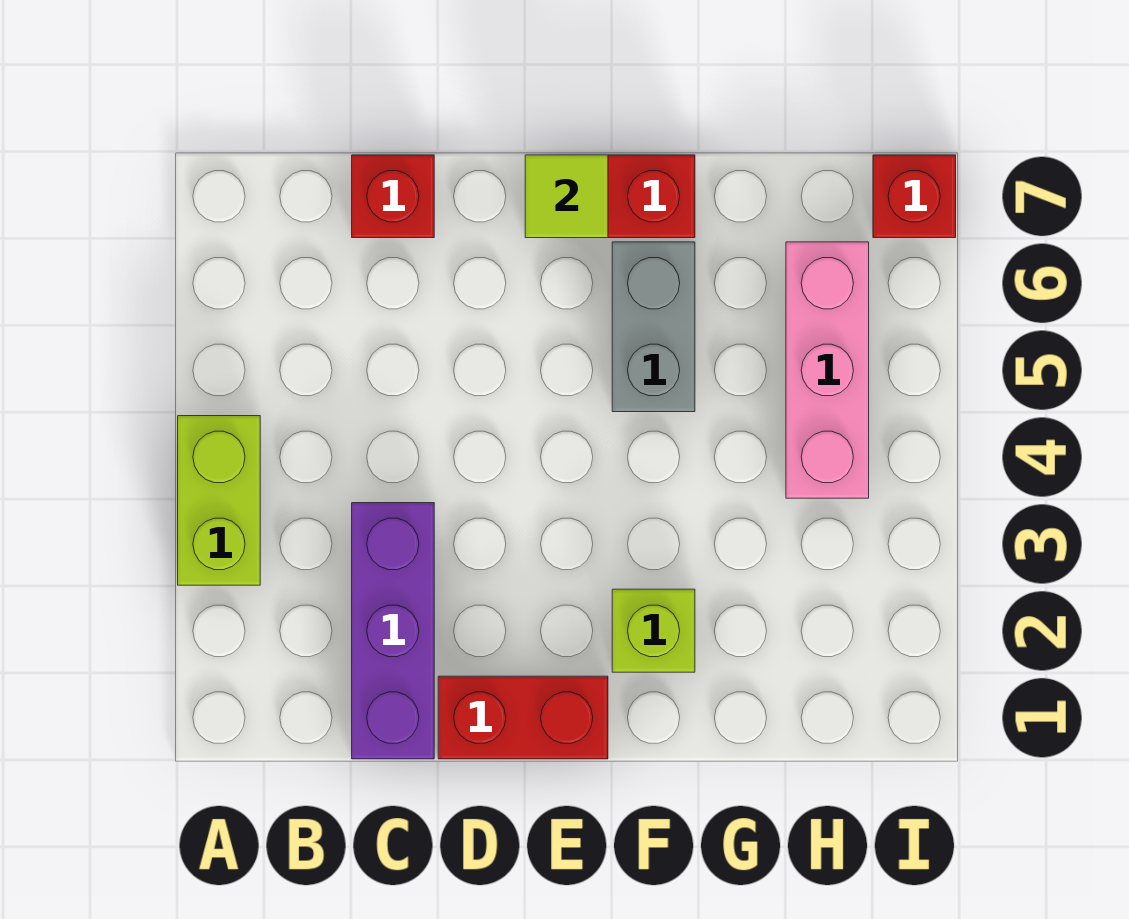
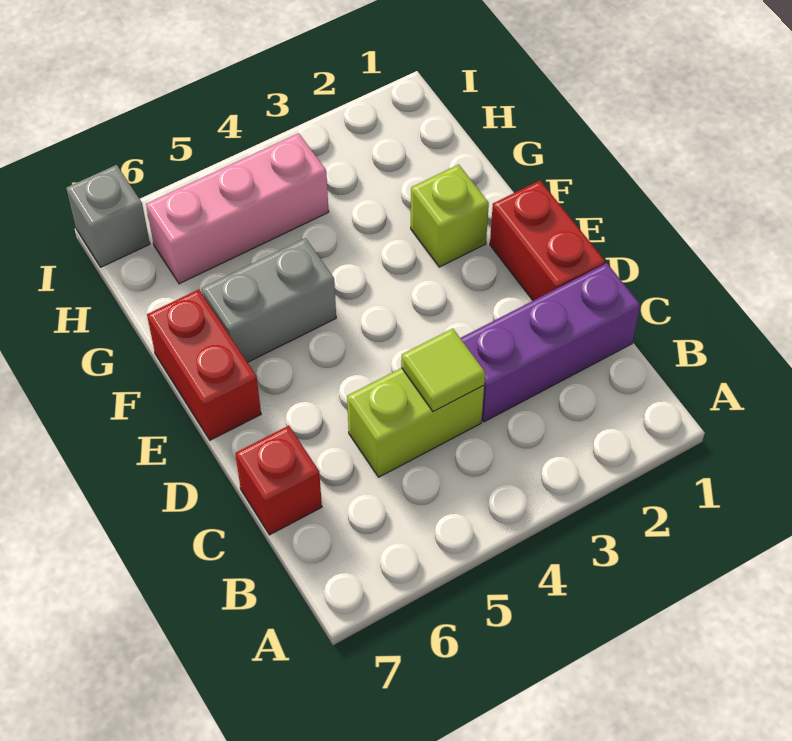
lime brick A3:A4 level 1 -> lime brick C4:C5 level 1
lime tile E7 level 2 -> lime tile C4 level 2
red brick I7 level 1 -> grey brick I7 level 1

